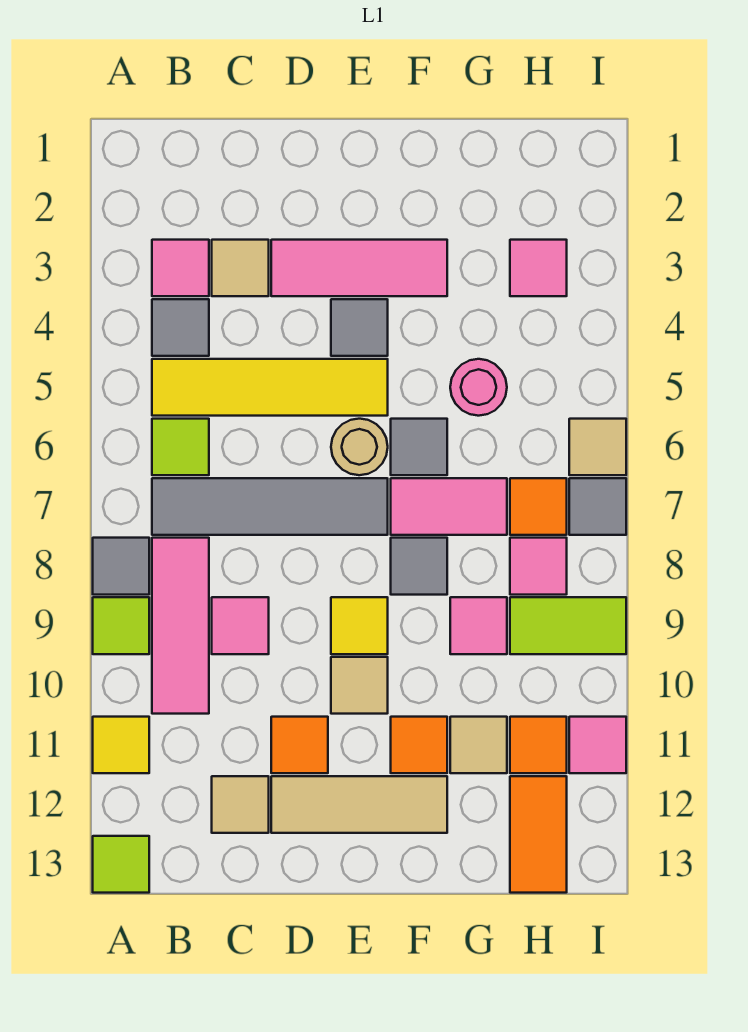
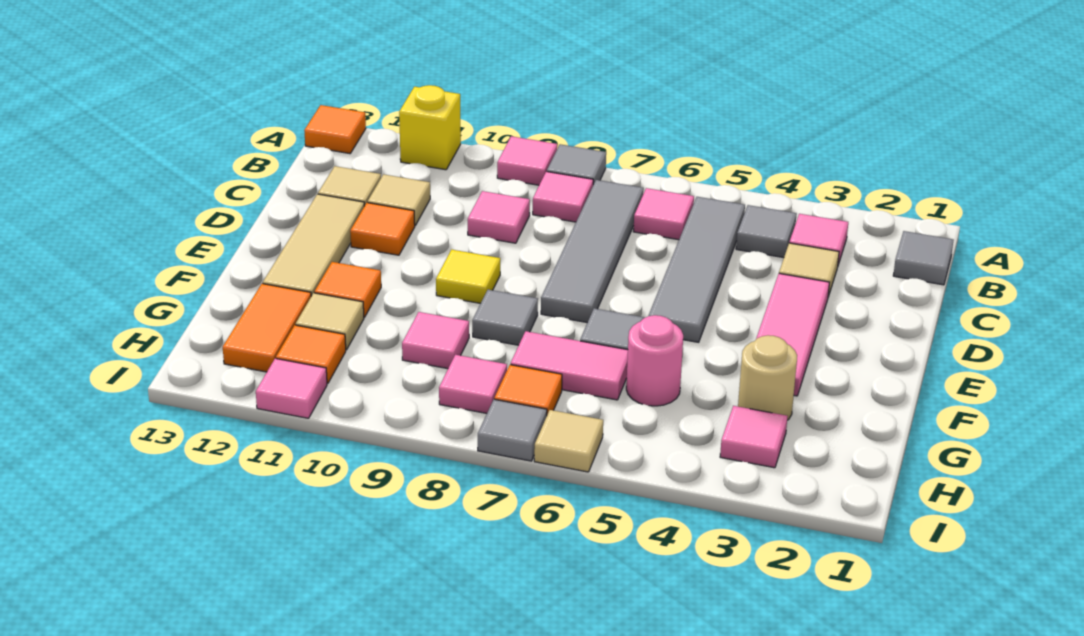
lime tile A9 level 1 -> pink tile A9 level 1
yellow tile A11 level 1 -> yellow brick A11 level 1
lime tile A13 level 1 -> orange tile A13 level 1
yellow tile B5:E5 level 1 -> grey tile B5:E5 level 1
lime tile B6 level 1 -> pink tile B6 level 1
pink tile B8:B10 level 1 -> pink tile B8 level 1
grey tile E4 level 1 -> grey tile B1 level 1
tan round brick E6 level 1 -> tan round brick G3 level 1
tan tile E10 level 1 -> tan tile C11 level 1
pink tile F7:G7 level 1 -> pink tile G6:G7 level 1
lime tile H9:I9 level 1 -> none
orange tile H12:H13 level 1 -> orange tile G12:H12 level 1

